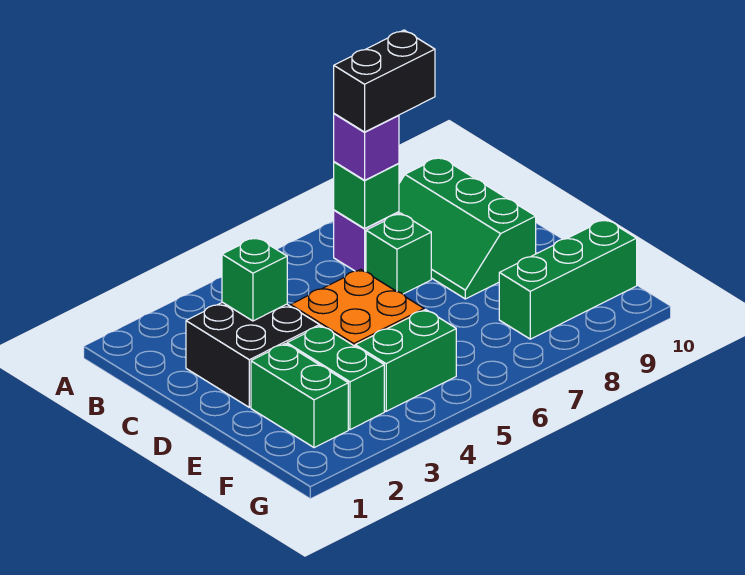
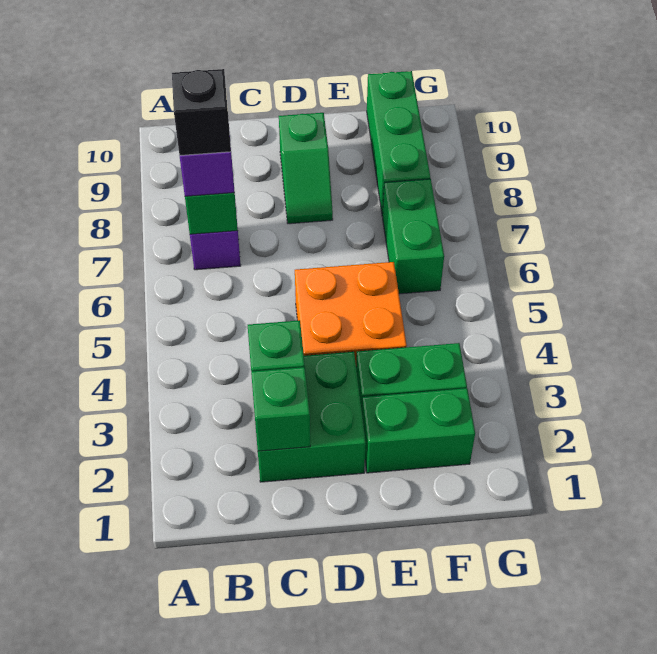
black brick B7:B8 level 4 -> black brick B7 level 4
green slope B8:D9 level 1 top 9 -> green slope D8:D9 level 1 top 9
black brick C2:D3 level 1 -> green brick C2:D3 level 1
green brick C7 level 1 -> green brick C2 level 2
green brick F4:F5 level 1 -> green brick F6:F7 level 1

